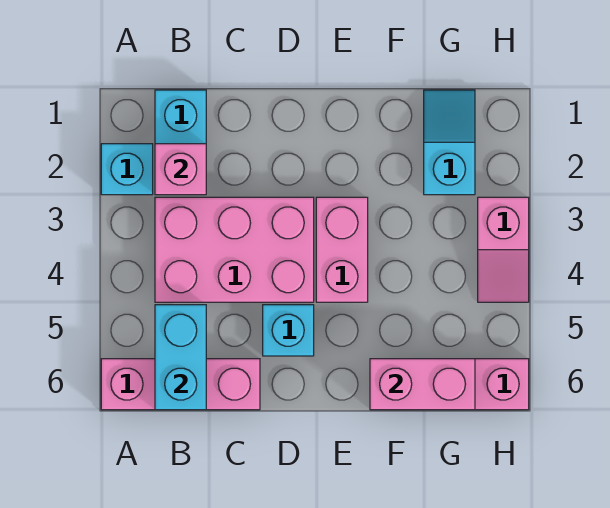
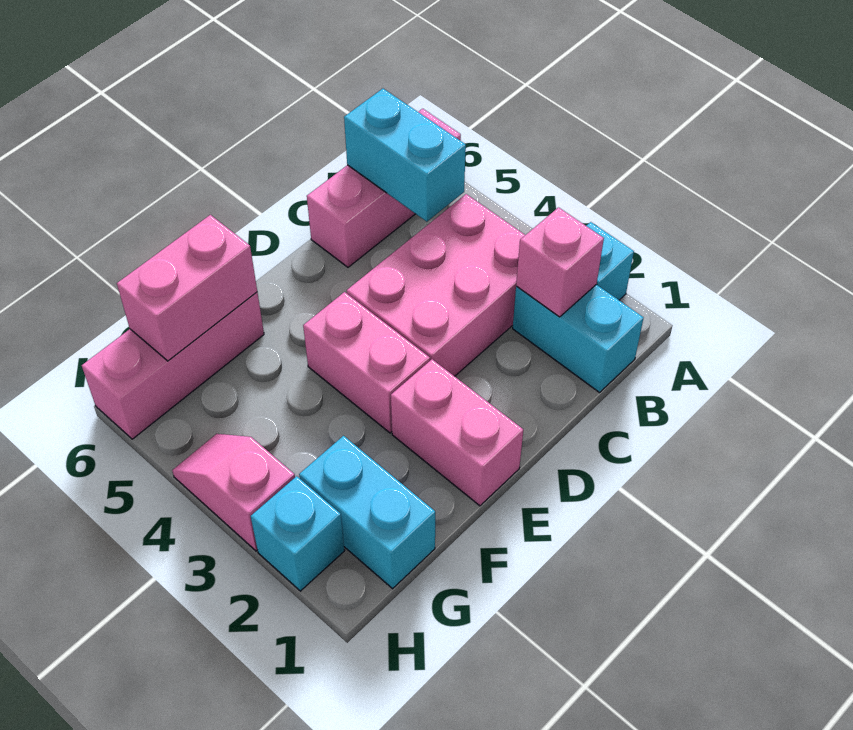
cyan brick D5 level 1 -> cyan brick H2 level 1
none -> pink brick E1:E2 level 1
cyan slope G1:G2 level 1 top 2 -> cyan brick G1:G2 level 1

